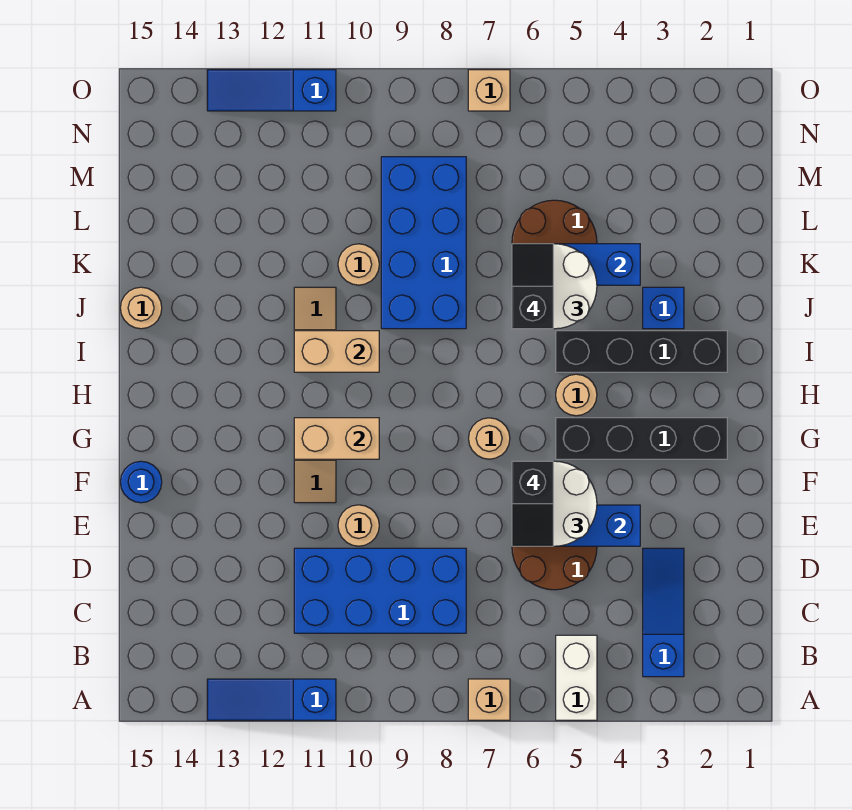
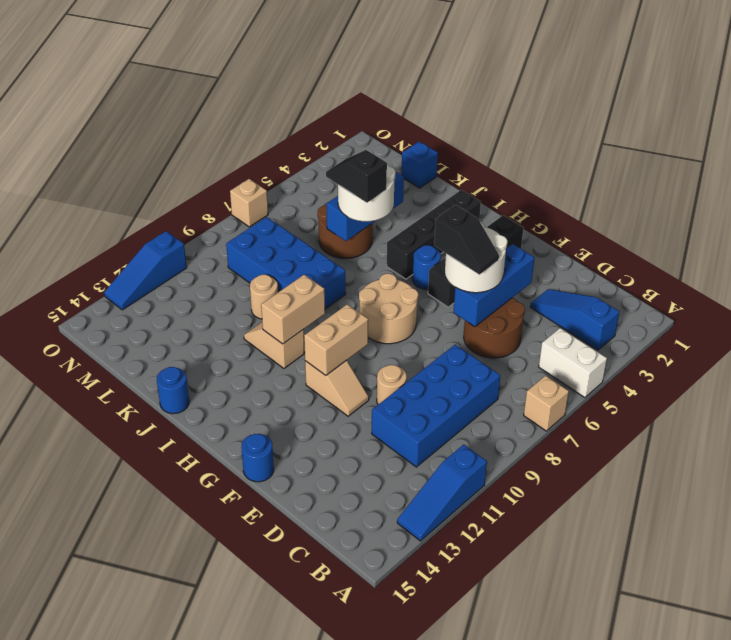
tan round brick G7 level 1 -> tan round brick G7:H8 level 1
tan round brick H5 level 1 -> blue round brick H5 level 1
blue brick J3 level 1 -> blue brick L1 level 1
tan round brick J15 level 1 -> blue round brick J15 level 1

